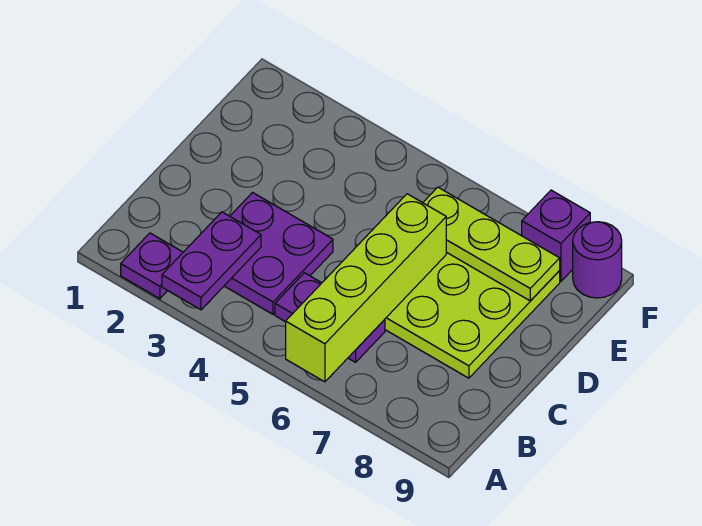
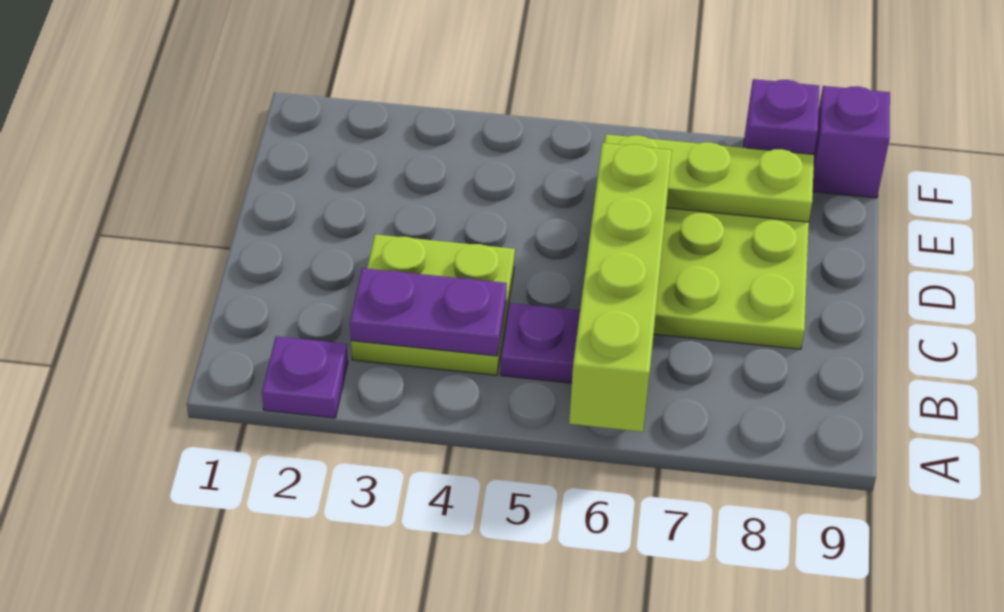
purple plate A3:B3 level 2 -> purple plate B3:B4 level 2
purple plate B3:C4 level 1 -> lime plate B3:C4 level 1
purple round brick F9 level 1 -> purple brick F9 level 1

